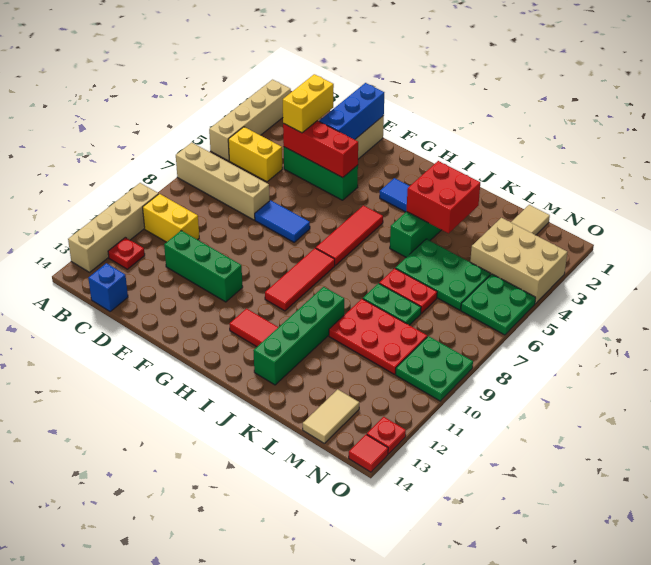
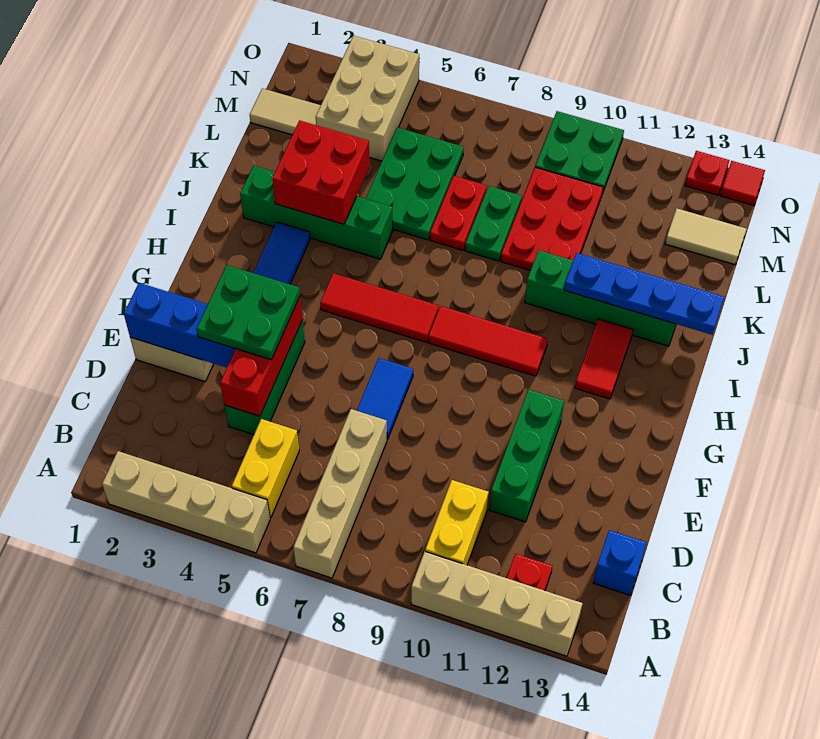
yellow brick D3:D4 level 3 -> none
none -> blue plate J11:J14 level 2
green plate N5:O6 level 1 -> green plate E3:F4 level 3

